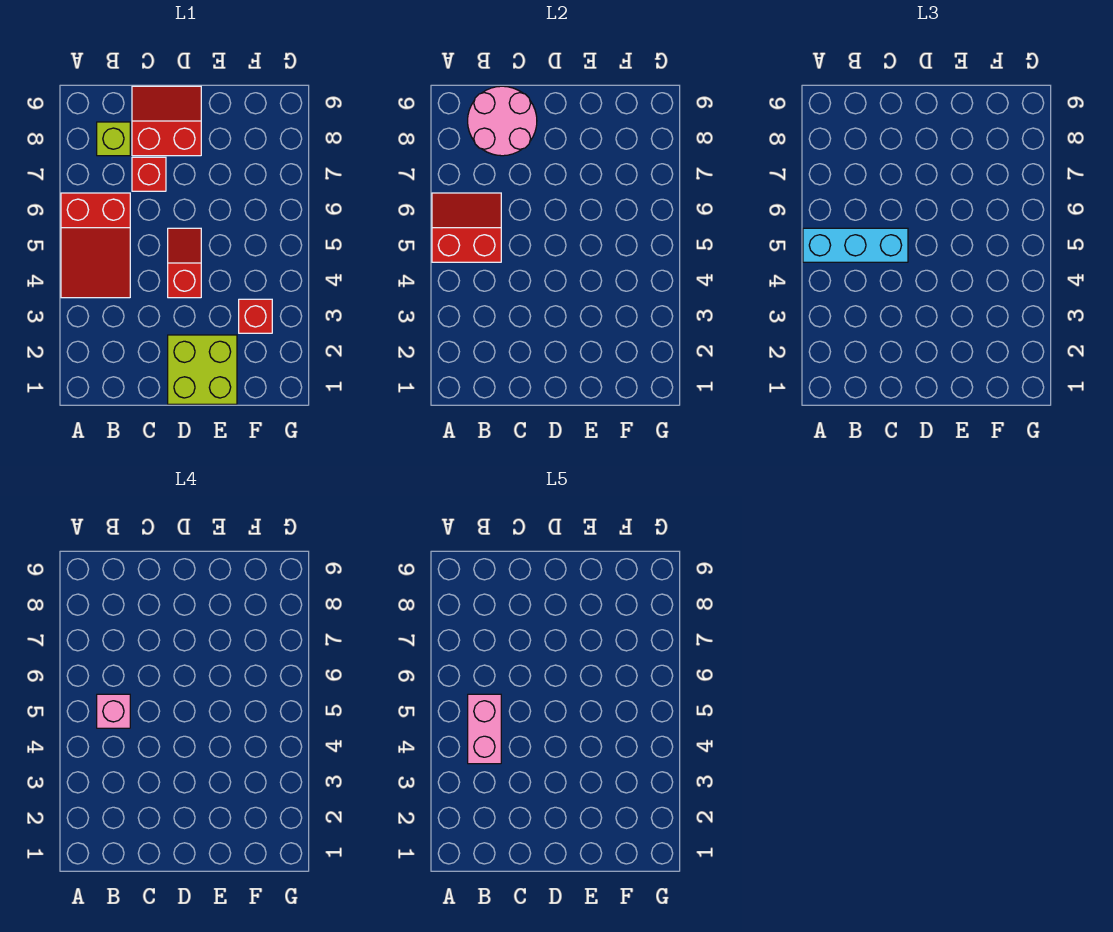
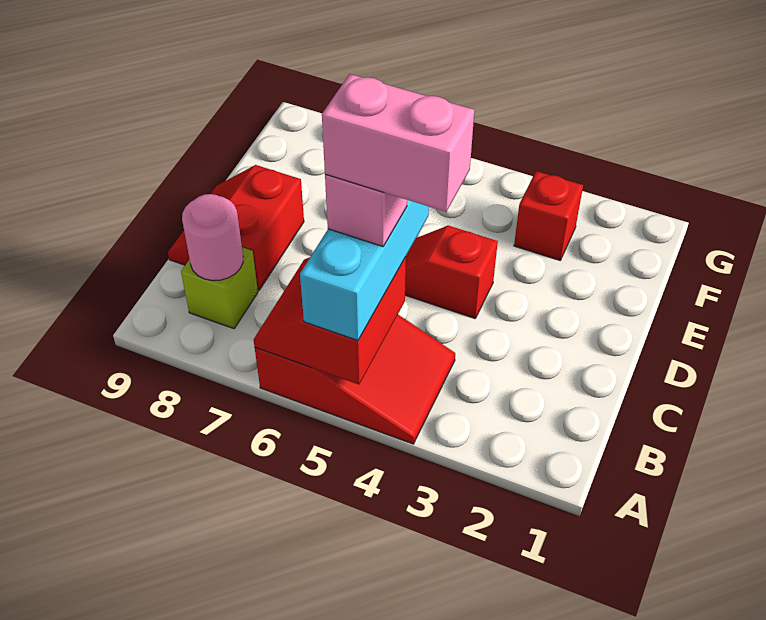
pink round brick B8:C9 level 2 -> pink round brick B8 level 2
red brick C7 level 1 -> none
lime brick D1:E2 level 1 -> none

